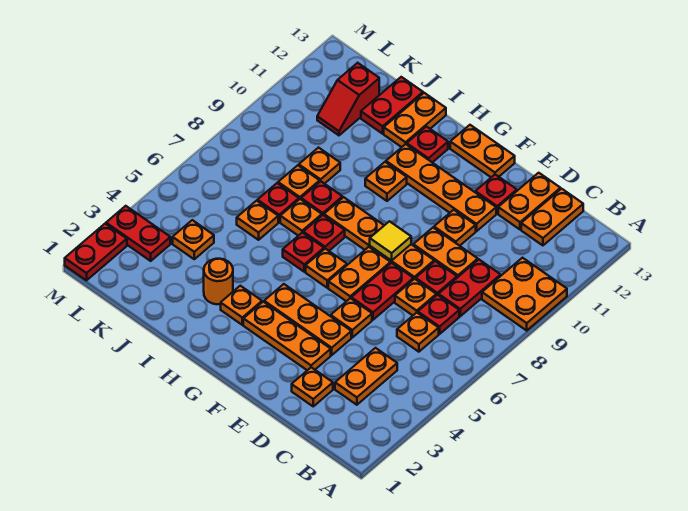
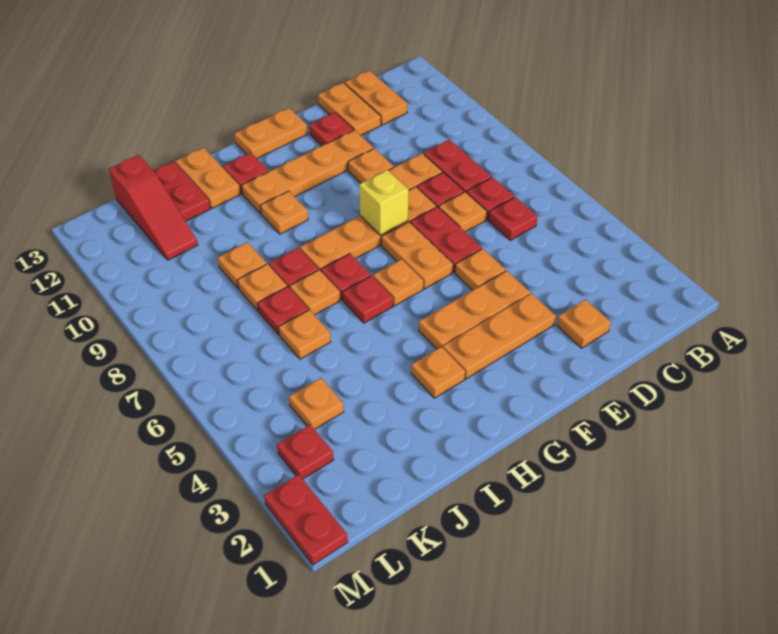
orange plate A9:B10 level 1 -> none
orange plate C3:C4 level 1 -> none
orange plate C6 level 1 -> red plate C6 level 1
yellow tile F8 level 2 -> yellow brick F8 level 2
orange round brick I3 level 1 -> none
red slope K11:K12 level 1 top 12 -> red slope K11:K13 level 1 top 13
red plate L3:M3 level 1 -> red plate L3 level 1

